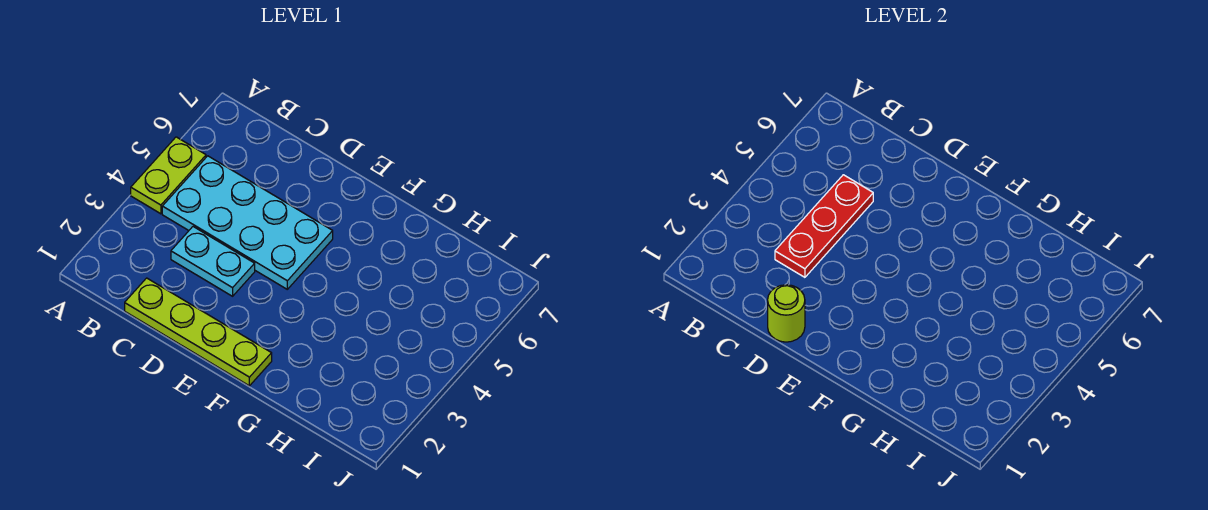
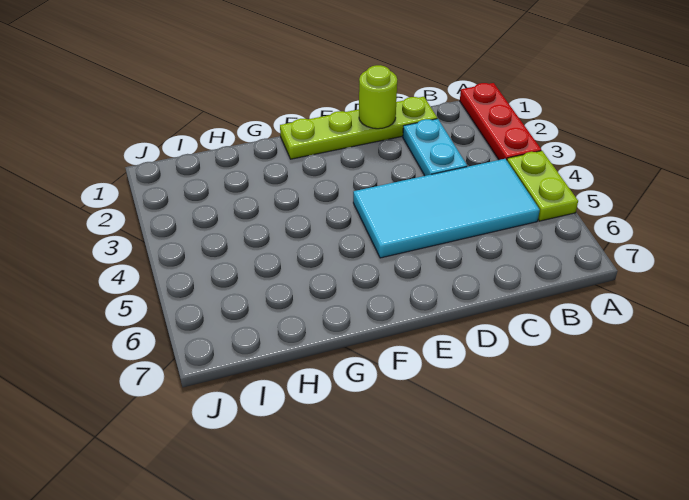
cyan plate B4:E5 level 1 -> cyan tile B4:E5 level 1
cyan plate C3:D3 level 1 -> cyan plate C2:C3 level 1
red plate C3:C5 level 2 -> red plate A1:A3 level 1

